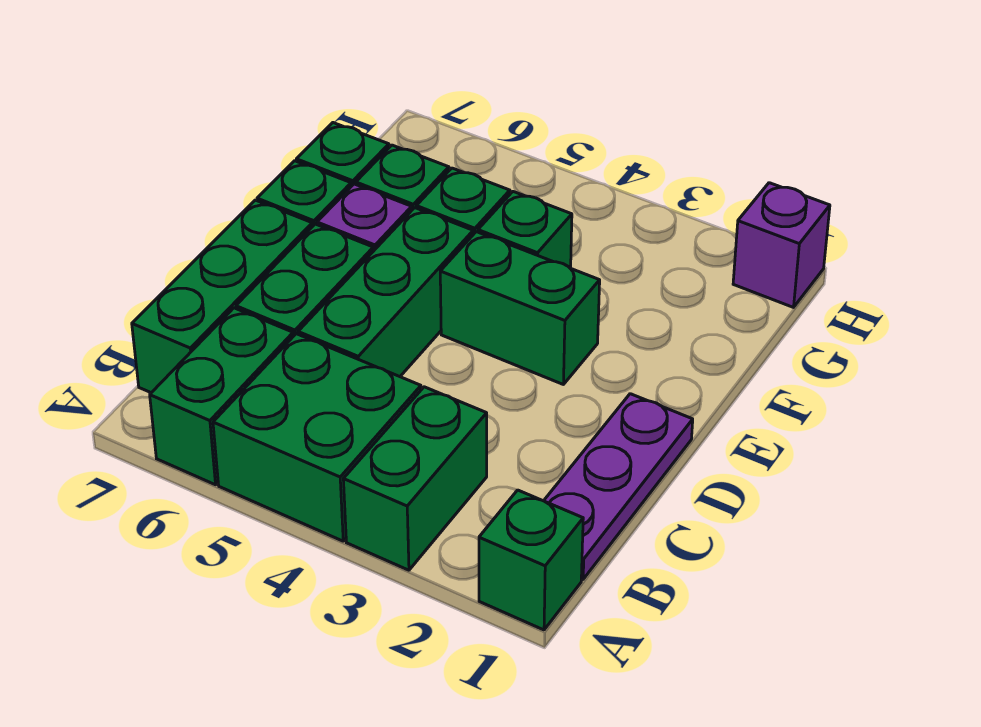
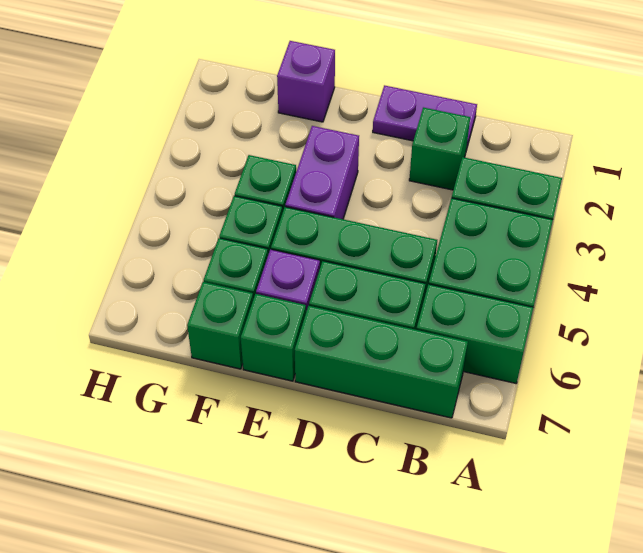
green brick A1 level 1 -> green brick C2 level 1
purple plate B1:D1 level 1 -> purple plate C1:D1 level 1
green brick E3:E4 level 1 -> purple brick E3:E4 level 1
purple brick H1 level 1 -> purple brick F1 level 1

